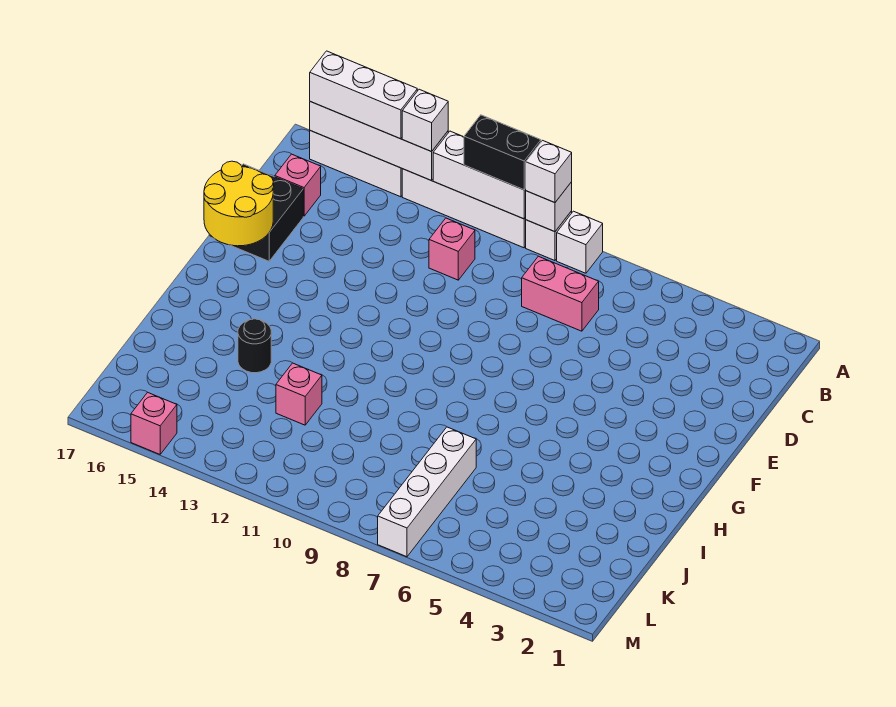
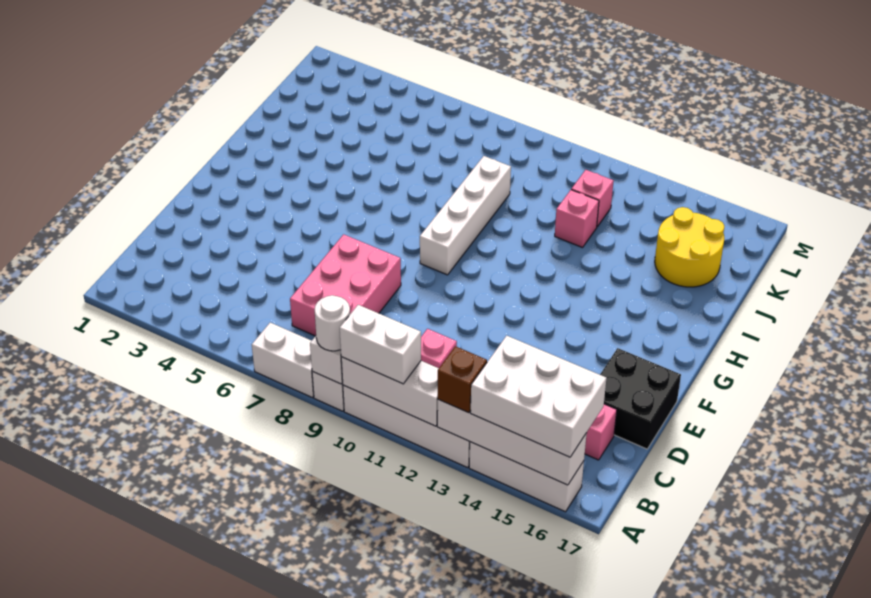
white brick A8 level 1 -> white brick A7:A8 level 1
white brick A9 level 3 -> white round brick A9 level 3
black brick A10:A11 level 3 -> white brick A10:A11 level 3
white brick A13 level 3 -> brown brick A13 level 3
white brick A14:A16 level 3 -> white brick A14:B16 level 3
pink brick C7:C8 level 1 -> pink brick C7:E8 level 1
yellow round brick E16:F17 level 2 -> yellow round brick J15:K16 level 1
black round brick I14 level 1 -> none
white brick J7:M7 level 1 -> white brick G9:J9 level 1
pink brick M15 level 1 -> pink brick K12 level 1

